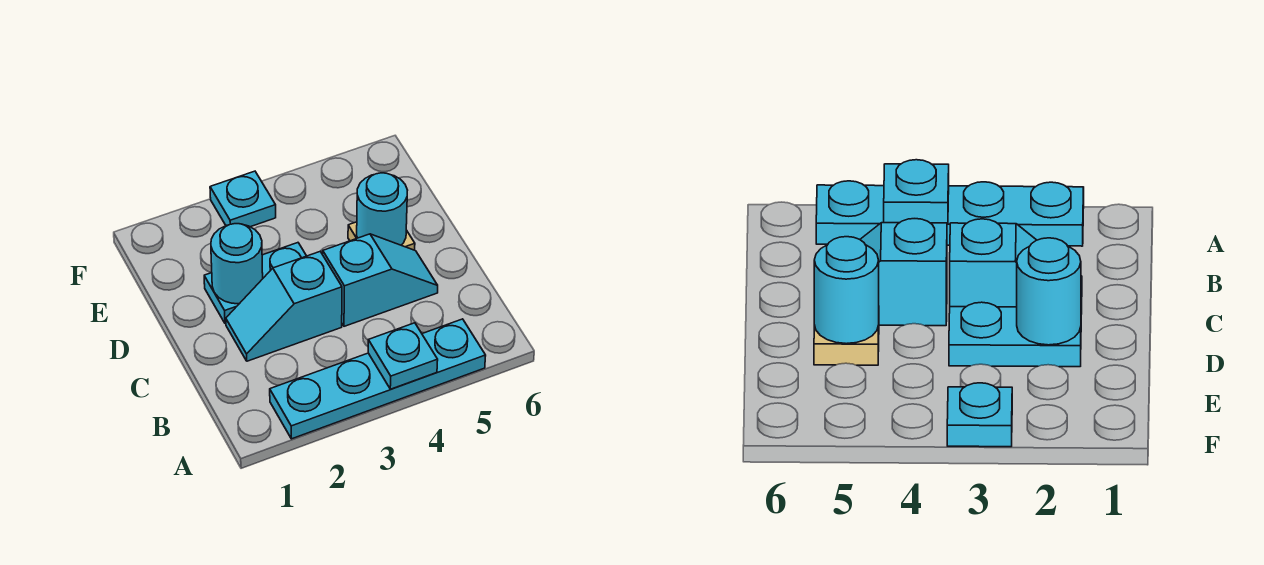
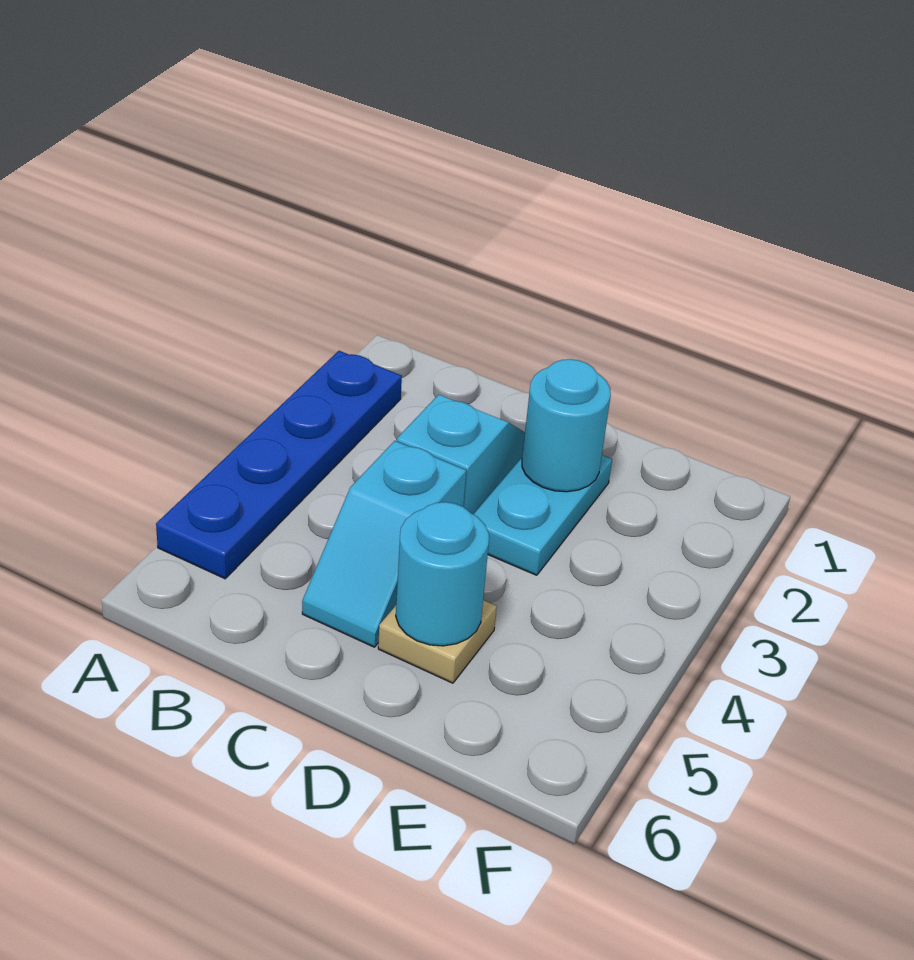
cyan plate A2:A5 level 1 -> blue plate A2:A5 level 1
cyan plate A4 level 2 -> none
cyan plate F3 level 1 -> none

